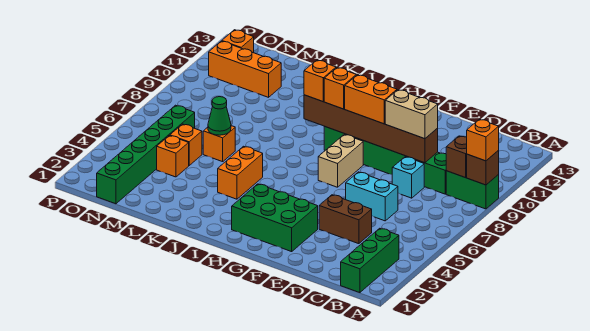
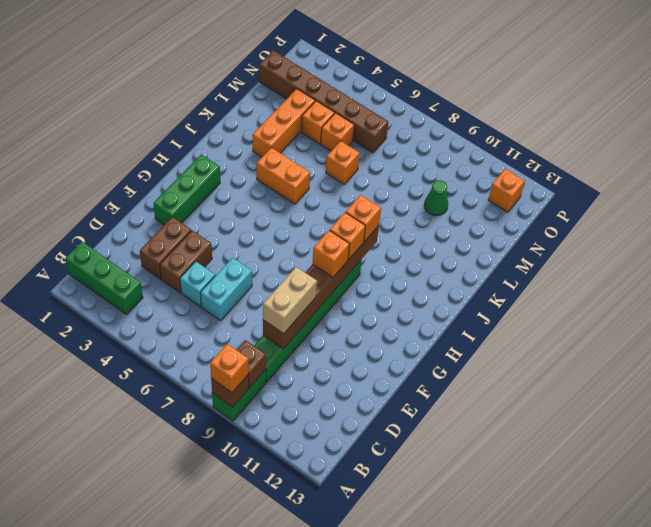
none -> brown brick D3:E3 level 1
cyan brick D8 level 1 -> cyan brick D5 level 1
green brick F2:H3 level 1 -> green brick F2:H2 level 1
orange brick F9:G9 level 3 -> orange brick G9 level 3
tan brick G7:G8 level 1 -> none
green cone L6 level 2 -> green cone M10 level 1
orange brick M11:O11 level 1 -> orange brick K3:M3 level 1
green brick N1:N6 level 1 -> brown brick N1:N6 level 1

